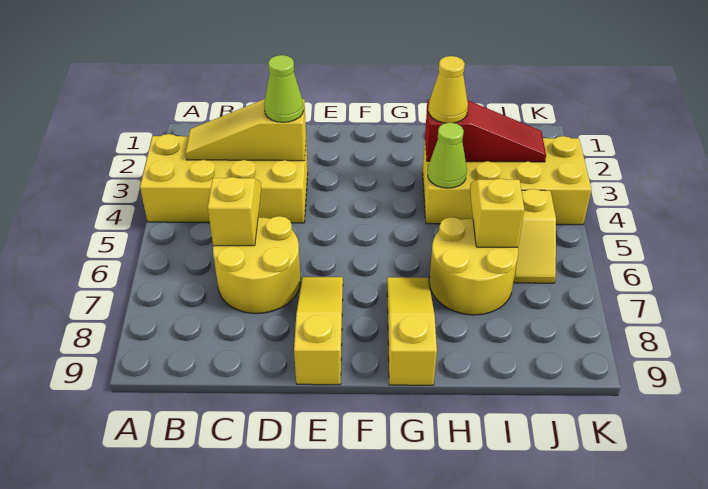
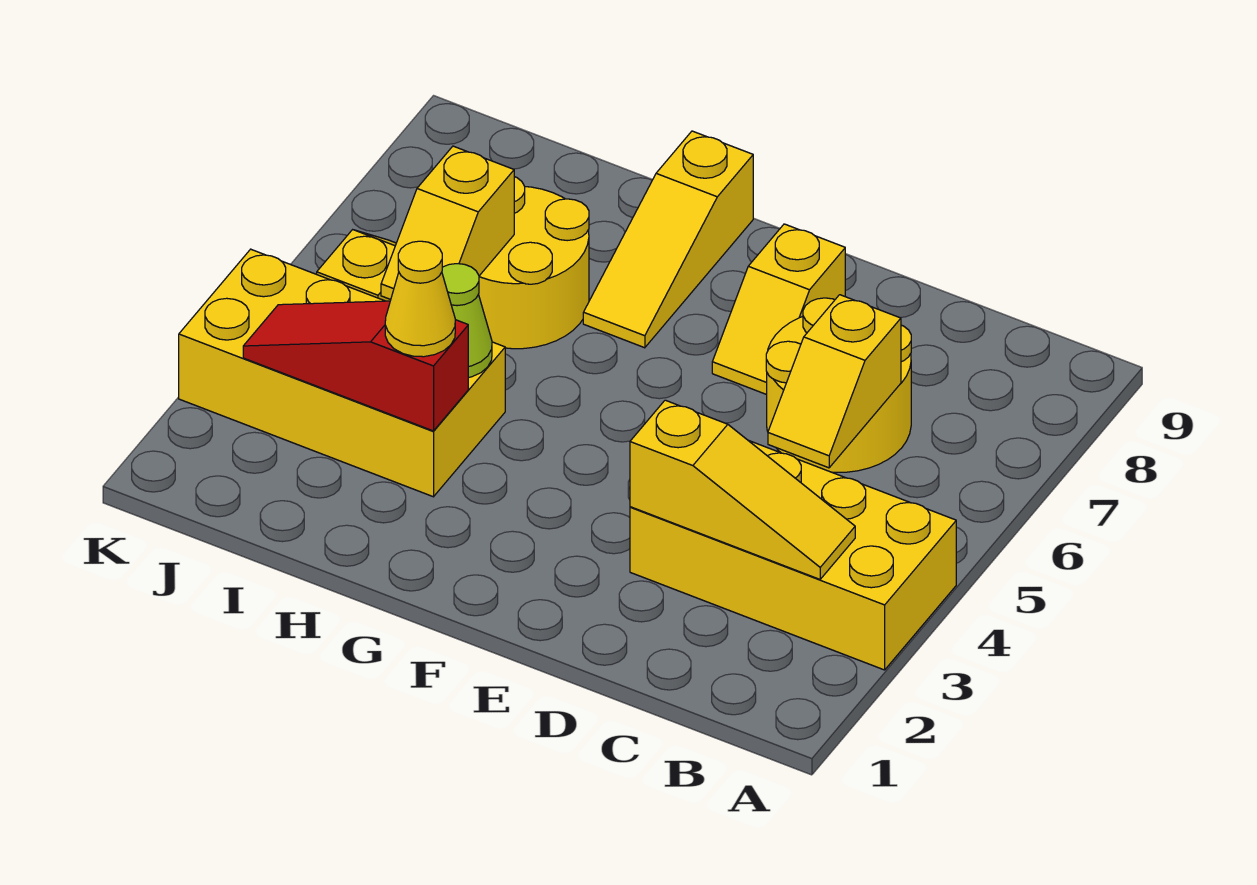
lime cone D3 level 3 -> none
yellow slope E7:E9 level 1 top 9 -> yellow slope E7:E8 level 1 top 8

